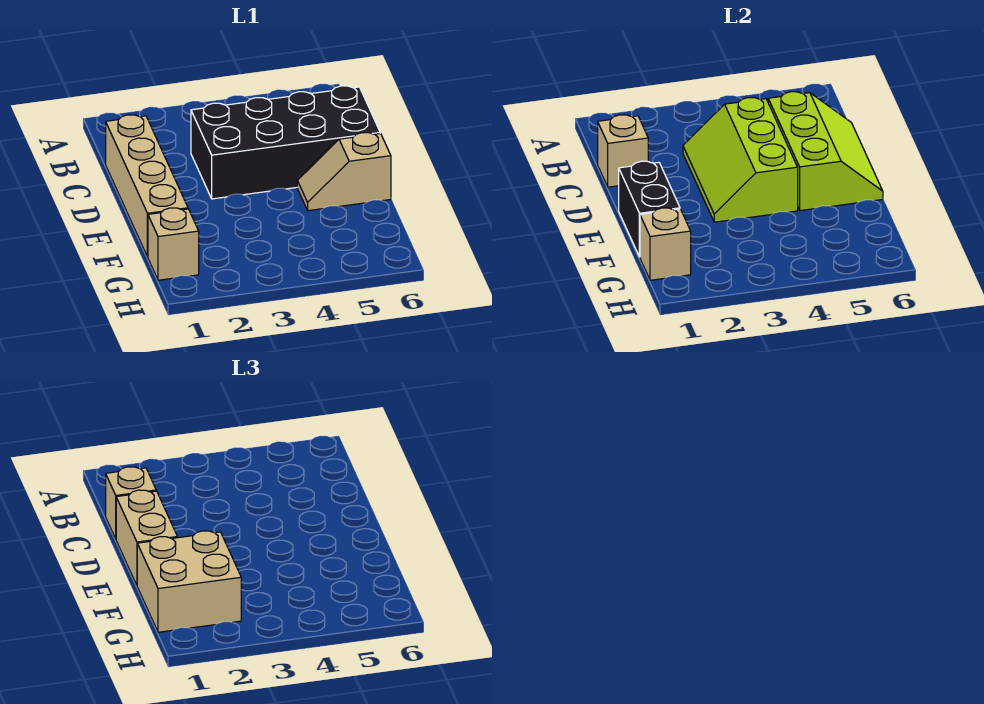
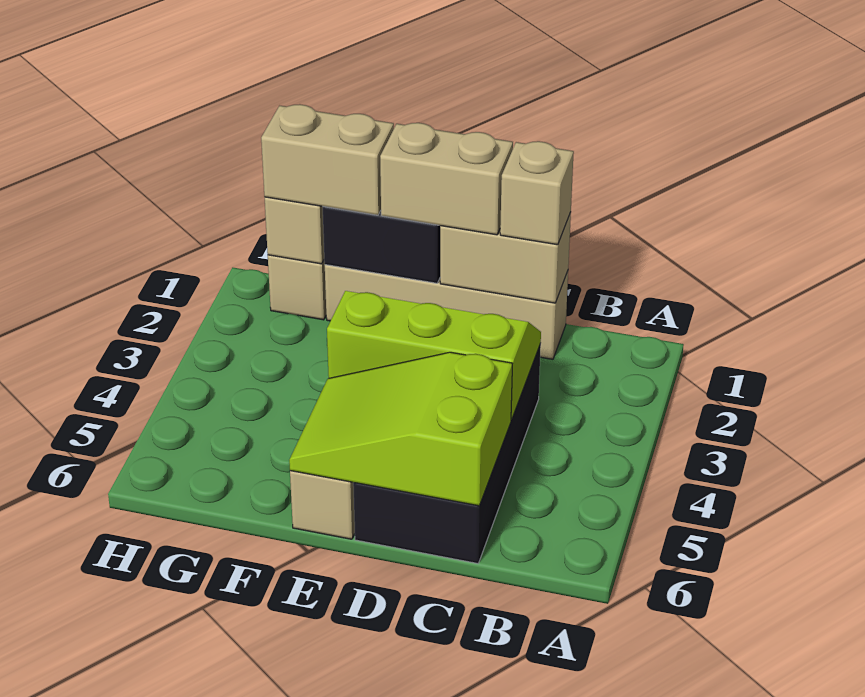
tan brick C1 level 2 -> tan brick C1:D1 level 2
lime slope C5:E6 level 2 top 5 -> lime slope C5:E6 level 2 top C
tan brick F1:G2 level 3 -> tan brick F1:G1 level 3

